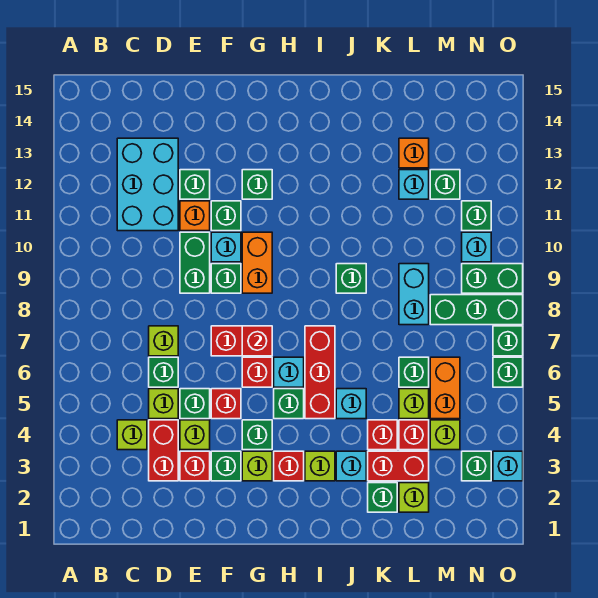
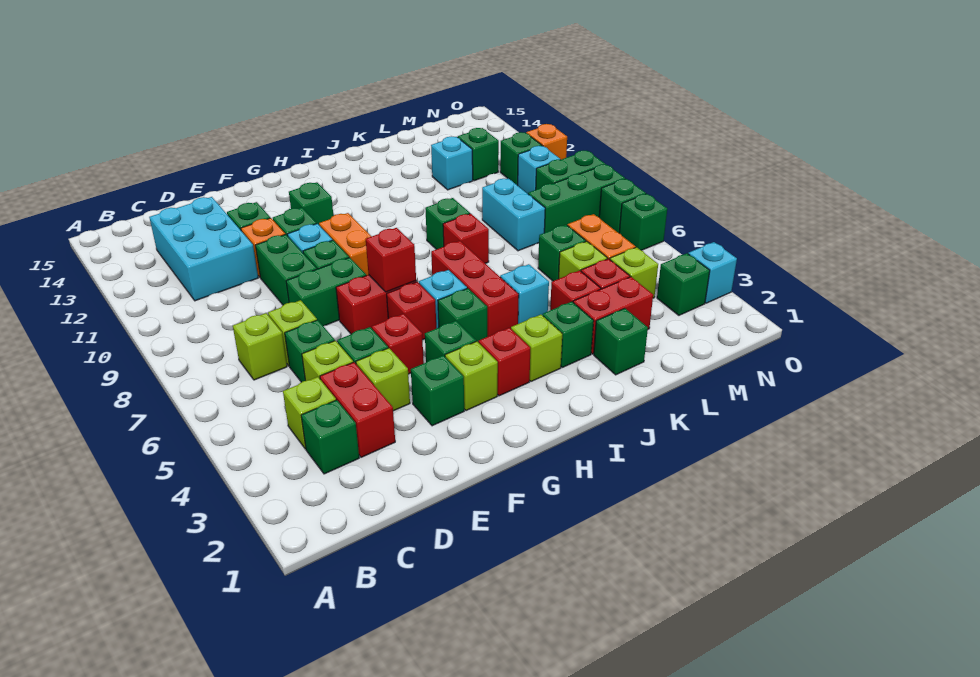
none -> green brick C3 level 1
red brick E3 level 1 -> red brick J8 level 1
none -> green brick E8:F8 level 1
cyan brick J3 level 1 -> green brick J3 level 1
lime brick L2 level 1 -> lime brick C7 level 1
orange brick L13 level 1 -> orange brick O11 level 1

